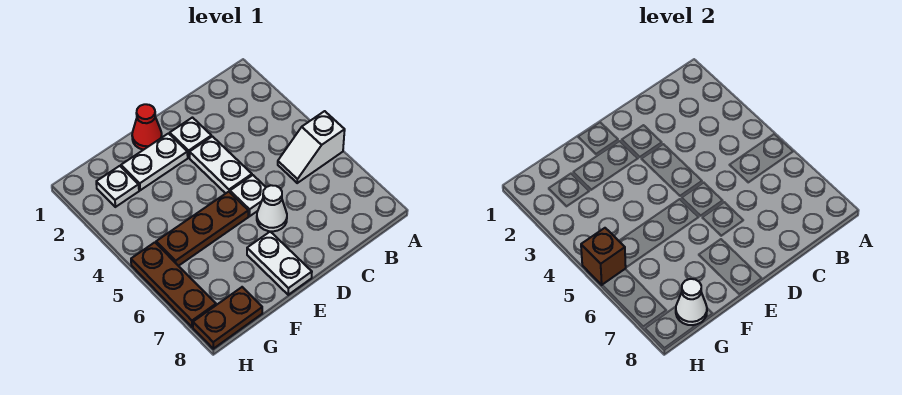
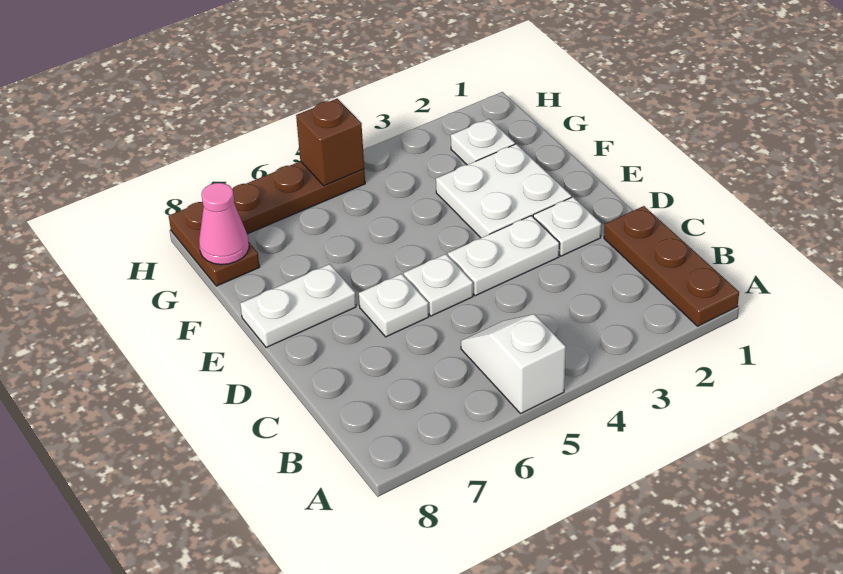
white cone D6 level 1 -> white plate D6 level 1
red cone E1 level 1 -> none
white plate E2:F2 level 1 -> white plate E2:F3 level 1
brown plate E5:G5 level 1 -> brown plate A1:C1 level 1
white cone G8 level 2 -> pink cone G8 level 2

